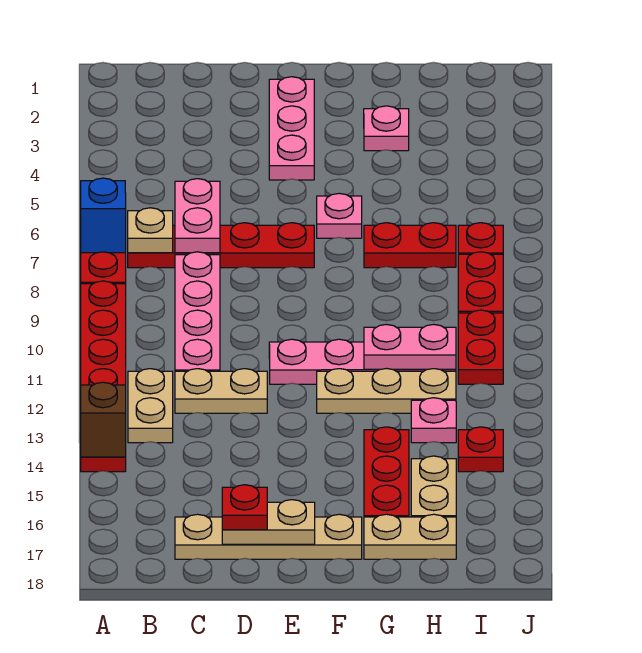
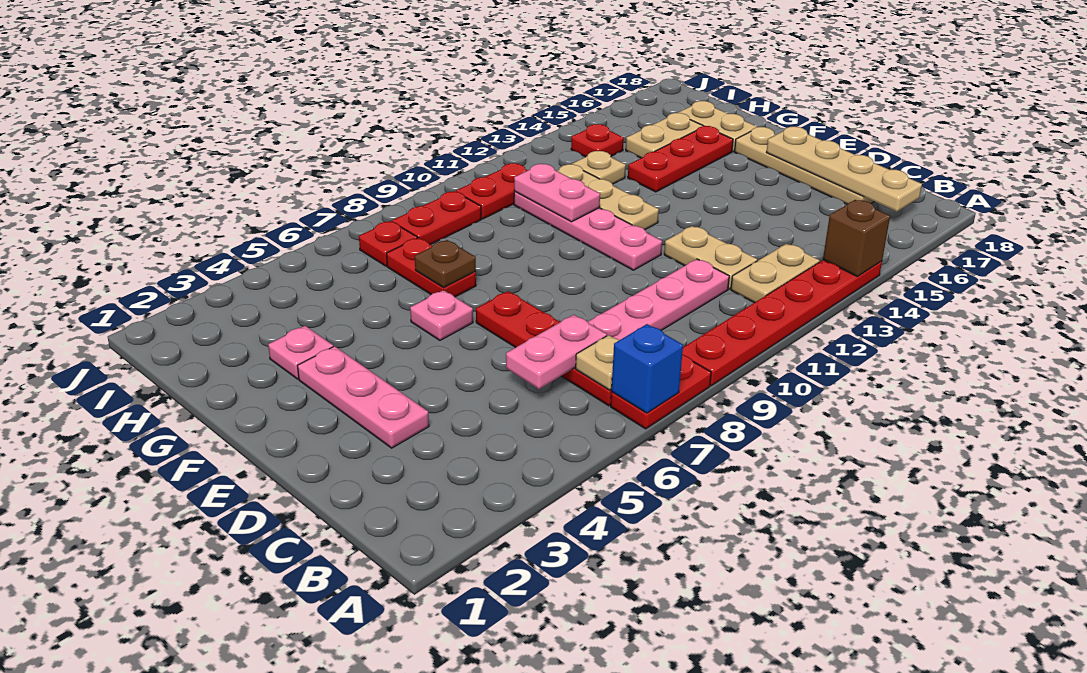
tan plate D17:E17 level 2 -> tan plate B17:E17 level 2
red plate D17 level 3 -> none
pink plate E2:E4 level 1 -> pink plate D3:F3 level 1
none -> brown plate G7 level 2
pink plate H13 level 1 -> tan plate H13 level 1

